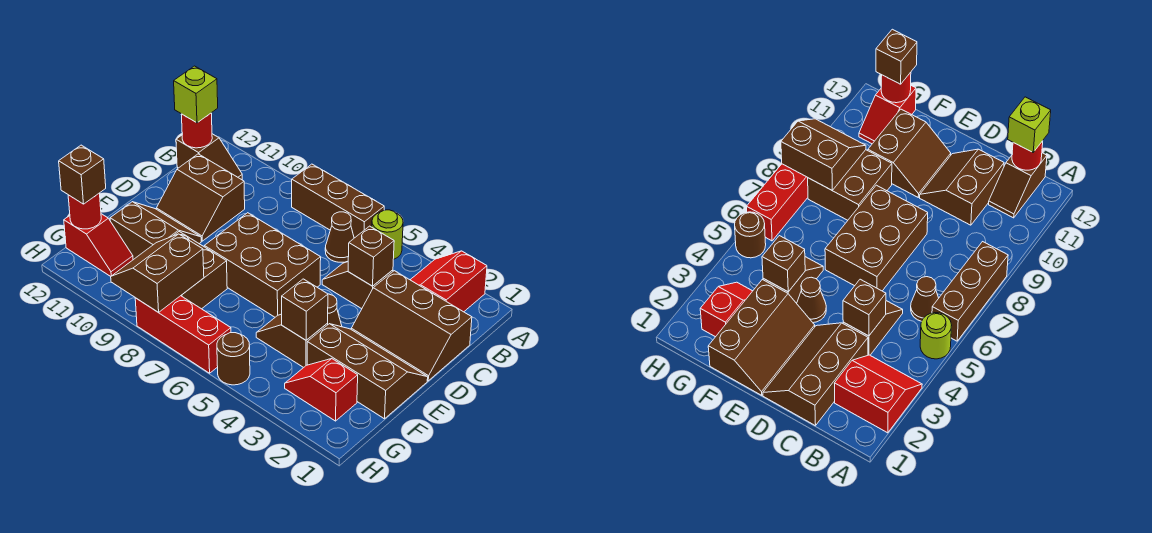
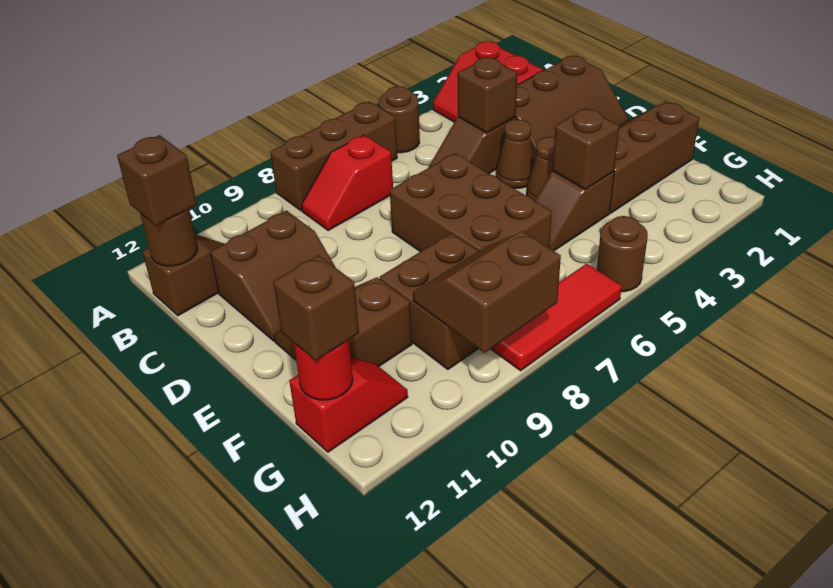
lime round brick A5 level 1 -> brown round brick A5 level 1
brown cone B6 level 1 -> brown cone D4 level 1
red round brick B12 level 2 -> brown round brick B12 level 2
lime brick B12 level 3 -> brown brick B12 level 3
brown brick D6:E8 level 1 -> brown brick D6:F7 level 1
red slope G2:G3 level 1 top 2 -> red slope B7:B8 level 1 top 7
brown slope G8:H9 level 2 top 8 -> brown slope G8:H9 level 2 top H
red brick H6:H8 level 1 -> red tile H6:H8 level 1

